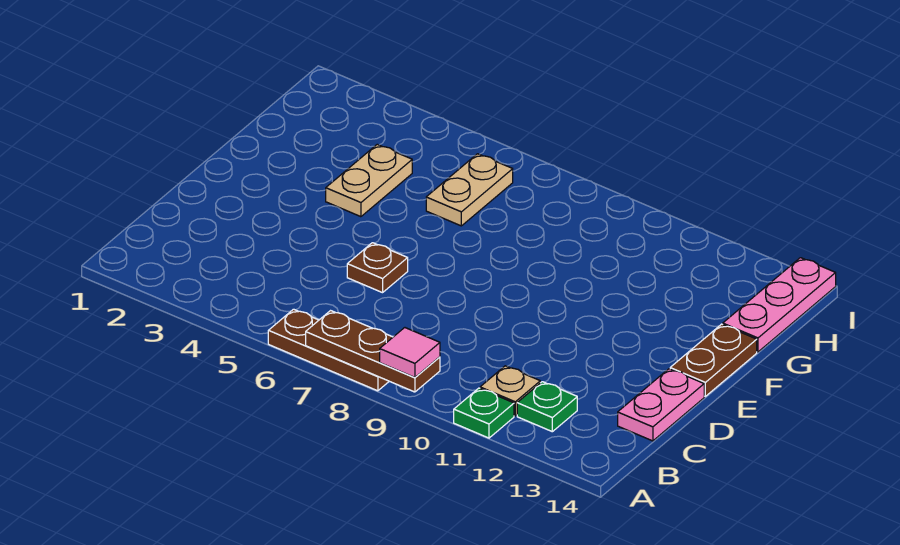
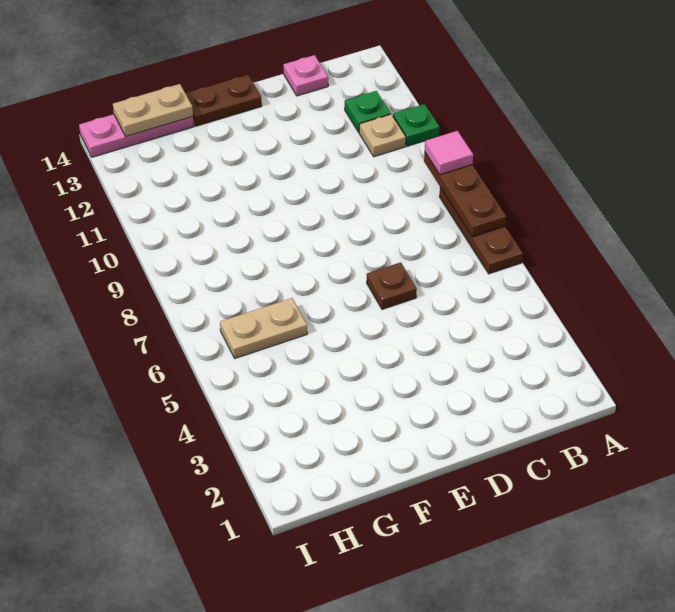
pink plate C14:D14 level 1 -> pink plate C14 level 1
tan plate F4:G4 level 1 -> tan plate G14:H14 level 2

